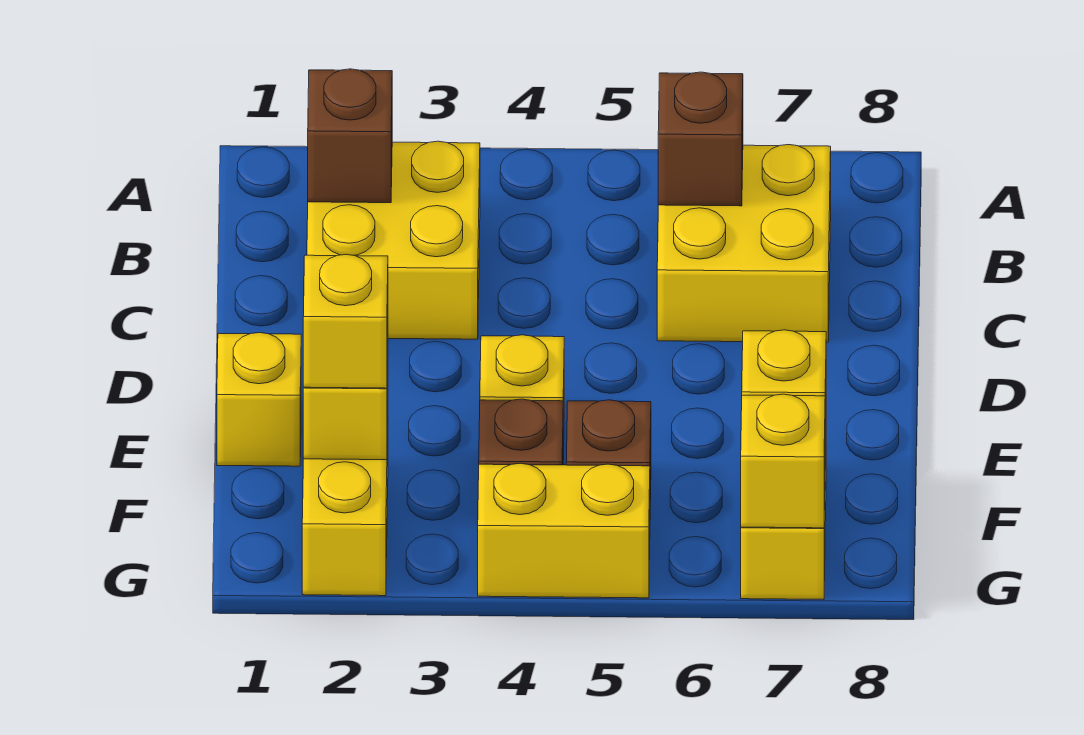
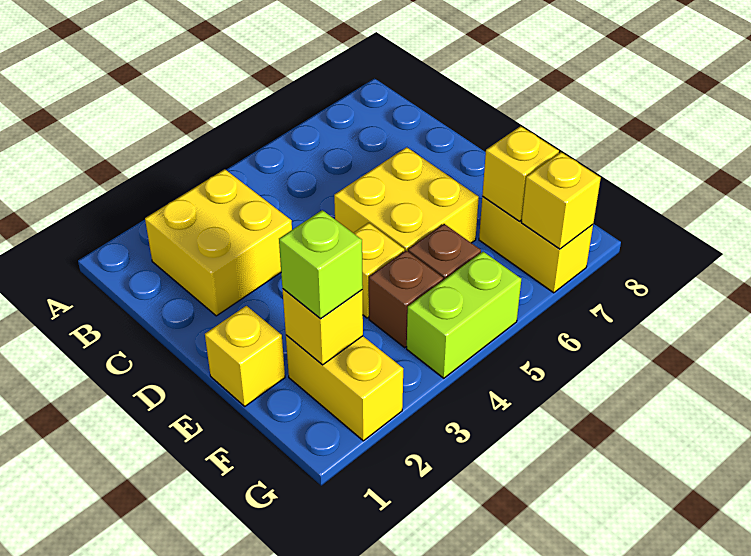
brown brick B2 level 2 -> none
yellow brick B6:C7 level 1 -> yellow brick D5:E6 level 1
brown brick B6 level 2 -> none
yellow brick F2 level 3 -> lime brick F2 level 3
yellow brick G4:G5 level 1 -> lime brick G4:G5 level 1

